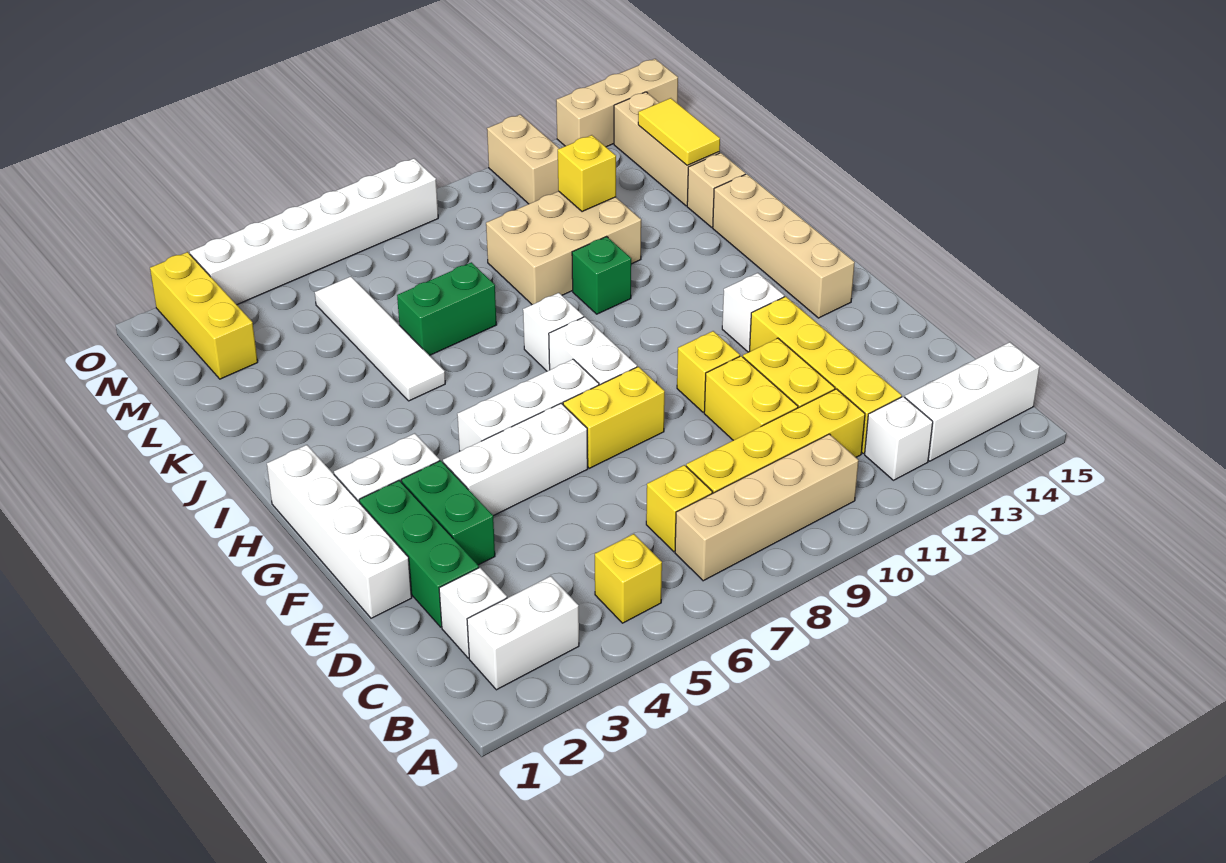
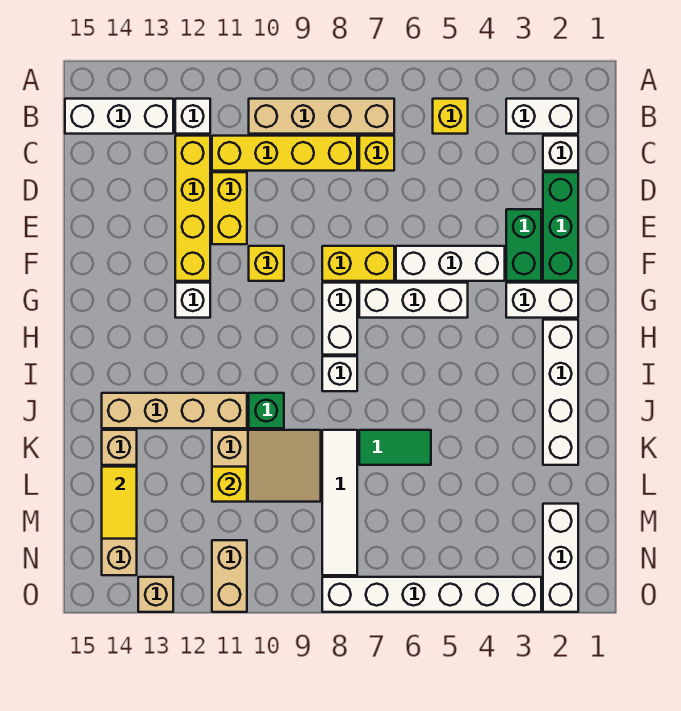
yellow brick D10:E10 level 1 -> none
white brick E1:H1 level 1 -> white brick H2:K2 level 1
tan brick G14:J14 level 1 -> tan brick J11:J14 level 1
white tile J5:M5 level 1 -> white tile K8:N8 level 1
green brick K6:K7 level 1 -> green tile K6:K7 level 1
tan brick K9:L11 level 1 -> tan slope K9:L11 level 1 top 11
yellow brick M2:O2 level 1 -> white brick M2:O2 level 1
tan brick O13:O15 level 1 -> tan brick O13 level 1

